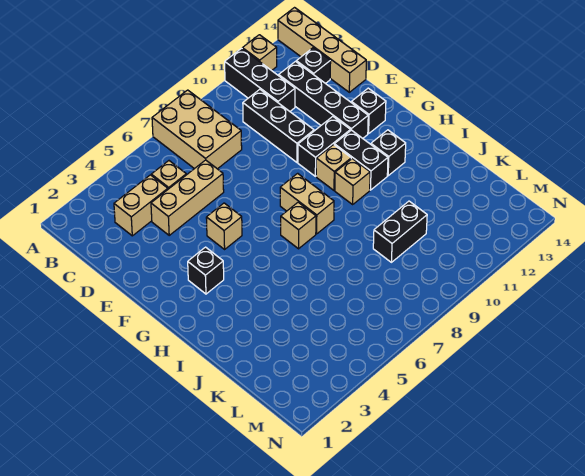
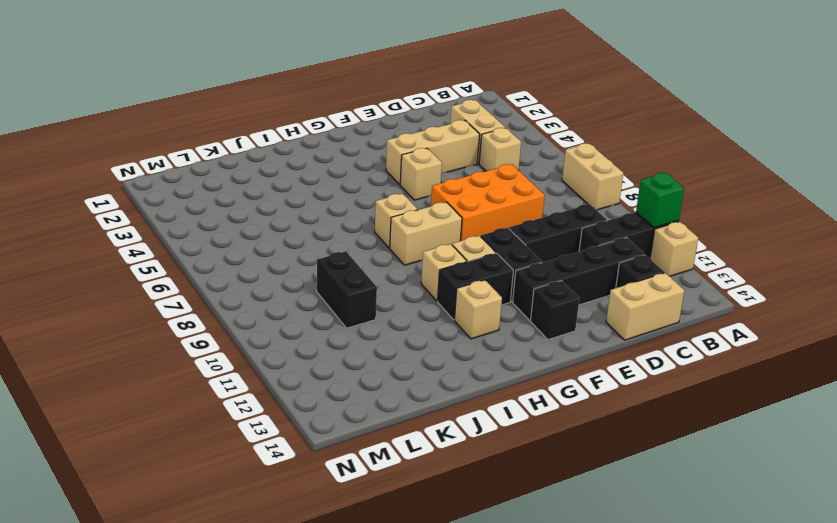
tan brick A7:C8 level 1 -> tan brick A7:A8 level 1
none -> green brick A11 level 2
tan brick A14:D14 level 1 -> tan brick C14:D14 level 1
tan brick D4:D6 level 1 -> tan brick D4:F4 level 1
none -> orange brick D7:F8 level 1
black brick G3 level 1 -> none
black brick H12 level 1 -> tan brick H12 level 1

